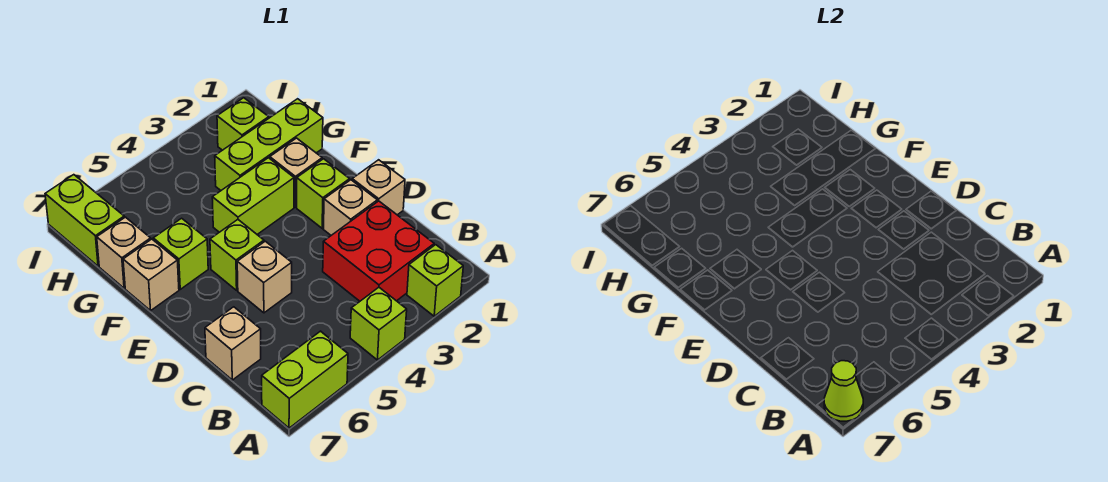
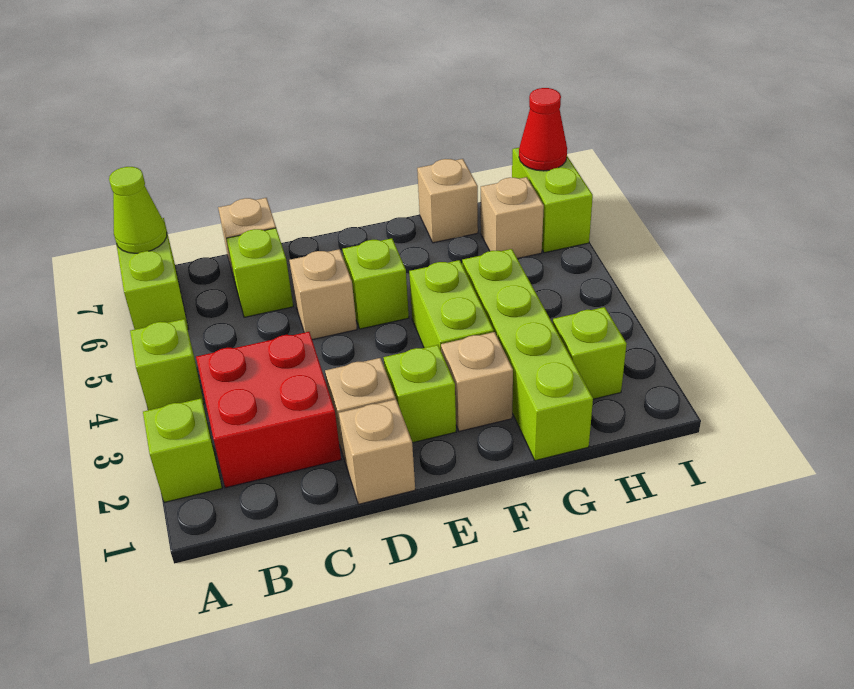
lime brick F6 level 1 -> lime brick C6 level 1
tan brick F7 level 1 -> tan brick H6 level 1
lime brick G1:G3 level 1 -> lime brick G1:G4 level 1
lime brick H7:I7 level 1 -> lime brick I6:I7 level 1
none -> red cone I7 level 2

